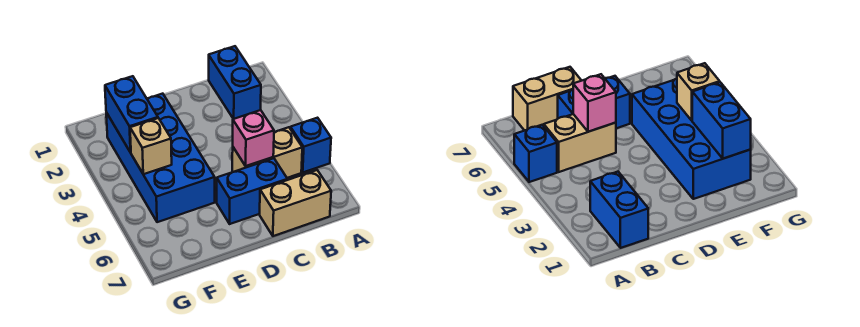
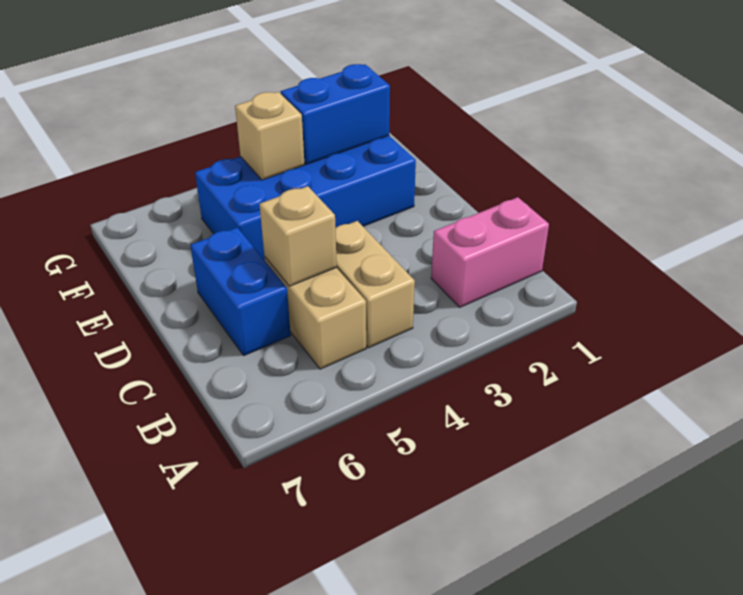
blue brick A5 level 1 -> none
blue brick B1:B2 level 1 -> pink brick B1:B2 level 1
tan brick B7:C7 level 1 -> tan brick B4:C4 level 1
pink brick C5 level 2 -> tan brick C5 level 2

